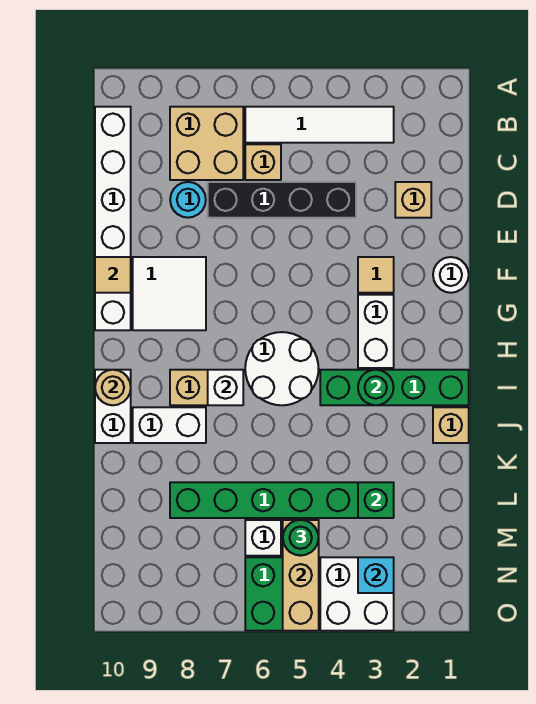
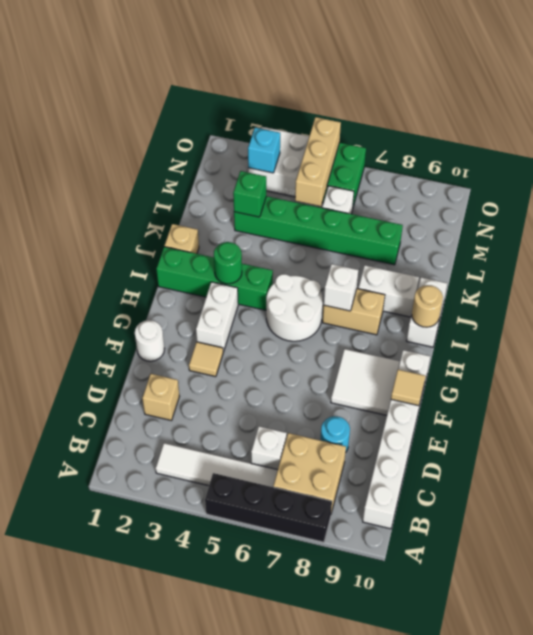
tan brick C6 level 1 -> white brick C6 level 1
black brick D4:D7 level 1 -> black brick A5:A8 level 1
green round brick M5 level 3 -> none

